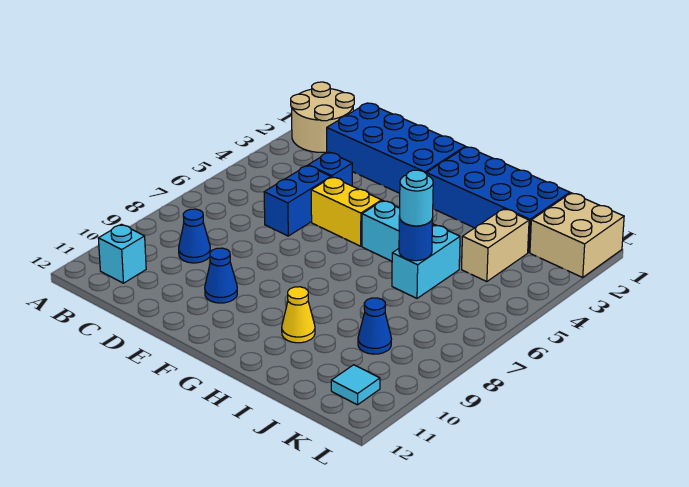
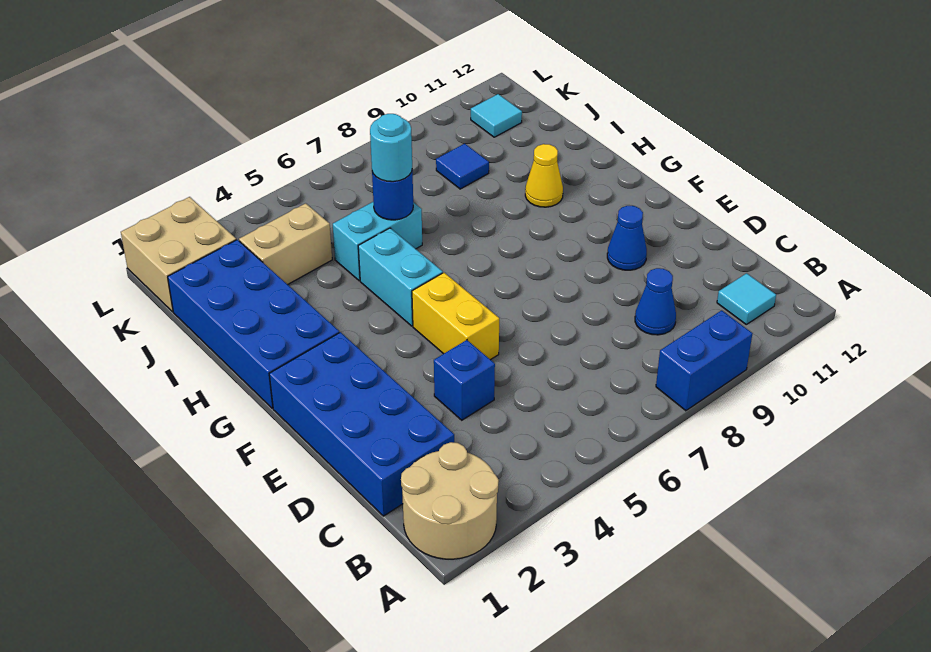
cyan brick B11 level 1 -> cyan tile B11 level 1
blue brick D5:D6 level 1 -> blue brick A8:A9 level 1
blue cone J9 level 1 -> blue tile J9 level 1

